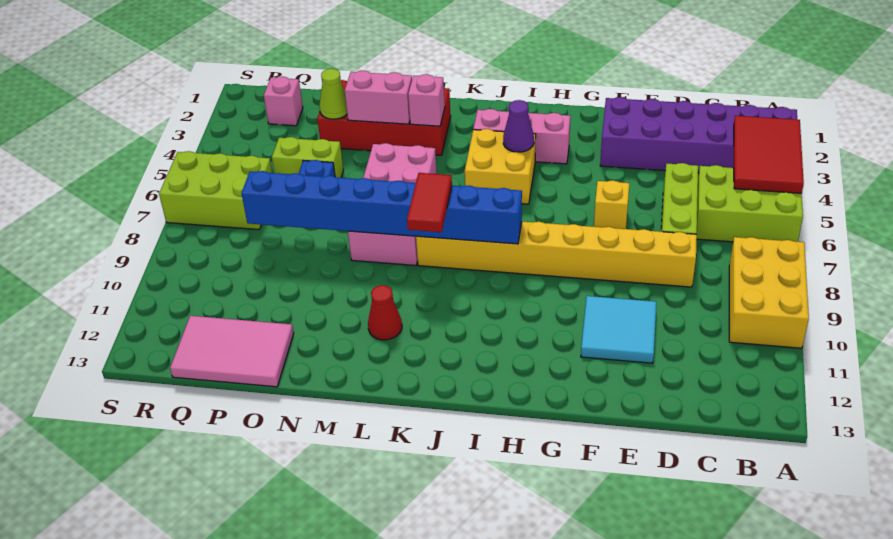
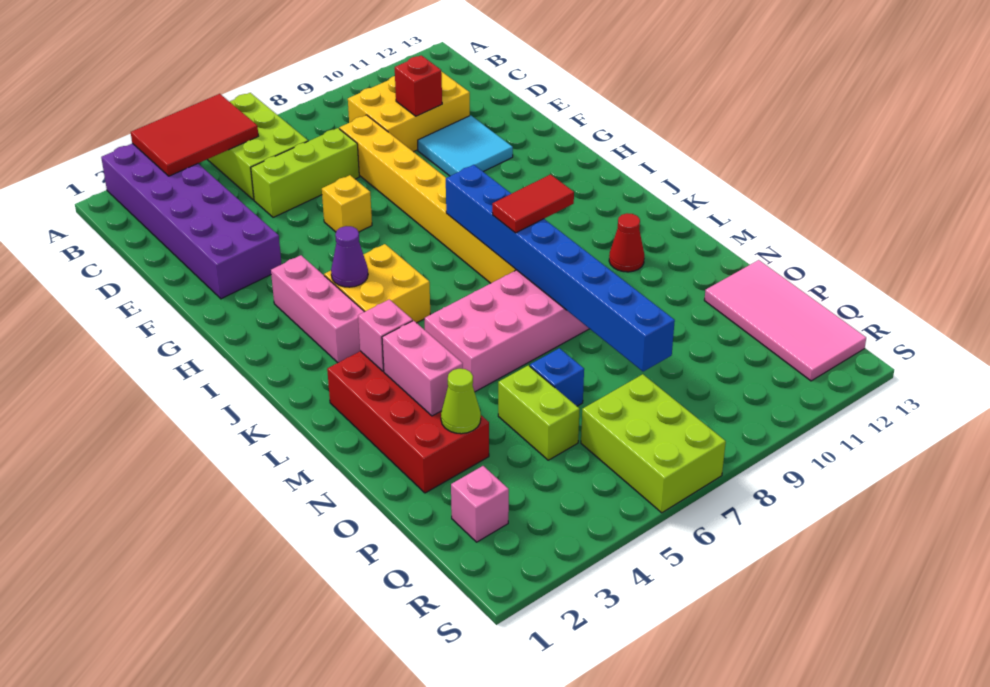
yellow brick A8:B10 level 1 -> yellow brick C9:D11 level 1
none -> red brick D10 level 2
pink tile O12:Q13 level 1 -> pink tile O12:R13 level 1

